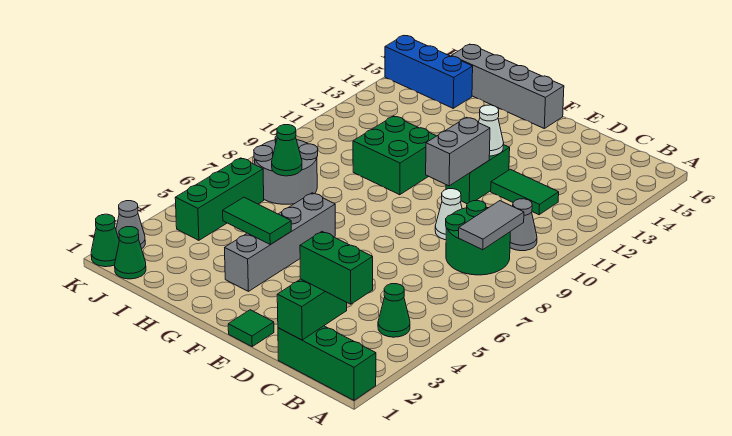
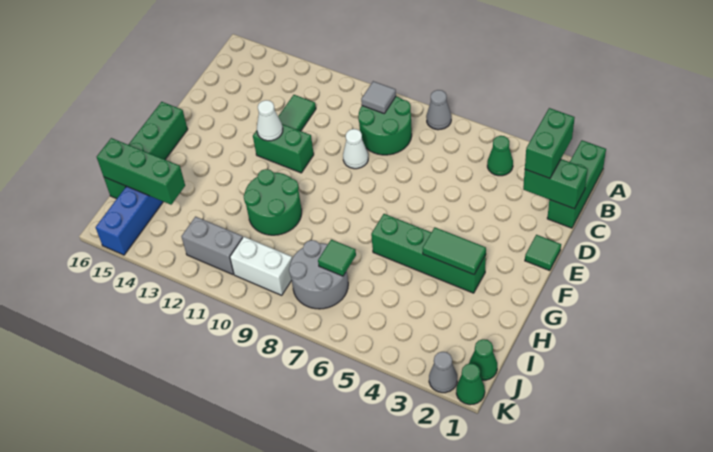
grey tile B8:B9 level 2 -> grey tile B9 level 2
grey cone B10 level 1 -> grey cone A7 level 1
grey brick E10:E11 level 2 -> grey brick J11:J12 level 1
grey brick F16:I16 level 1 -> green brick F16:I16 level 1
grey brick G3:G6 level 1 -> green brick G3:G6 level 1
green tile G4:H4 level 2 -> green tile G3:G4 level 2
green brick G10:H11 level 1 -> green round brick G10:H11 level 1
green cone I7 level 2 -> green tile I7 level 2
green brick J4:J6 level 1 -> green brick I14:I16 level 2
none -> white brick J9:J10 level 1

